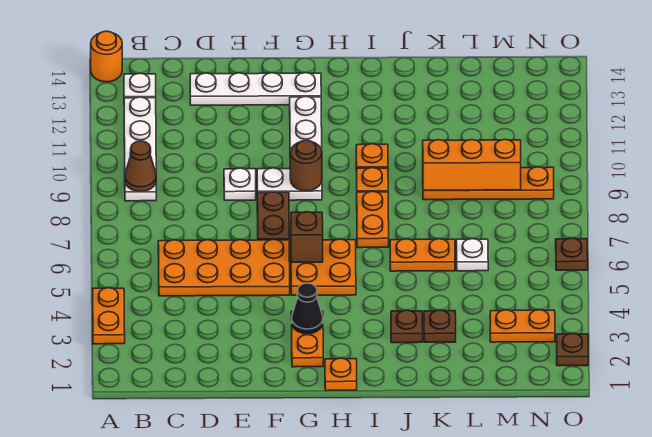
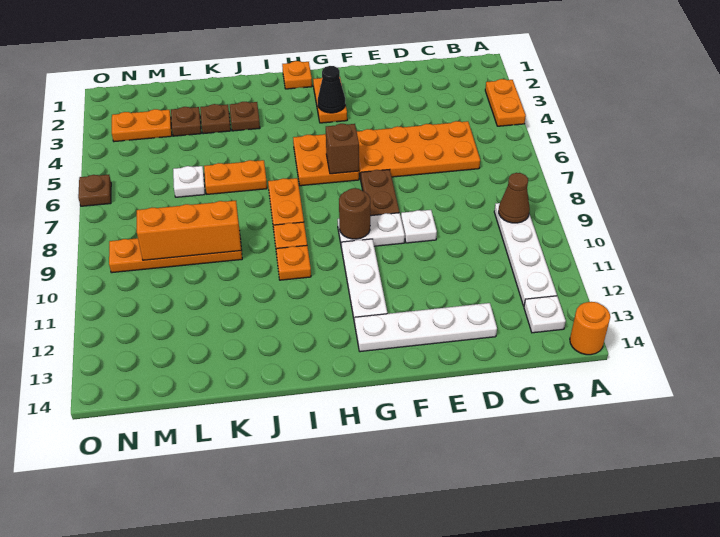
brown plate O2 level 1 -> brown plate L3 level 1

